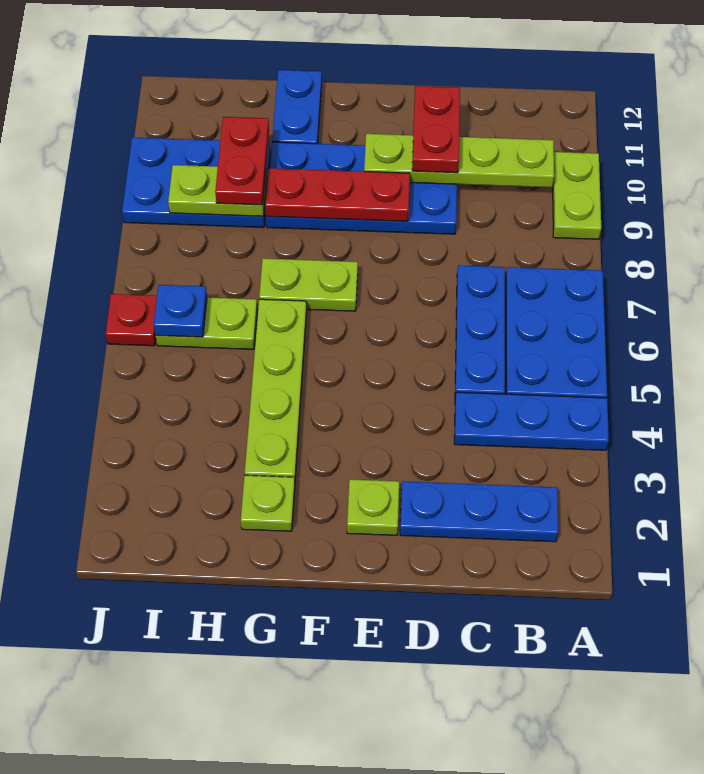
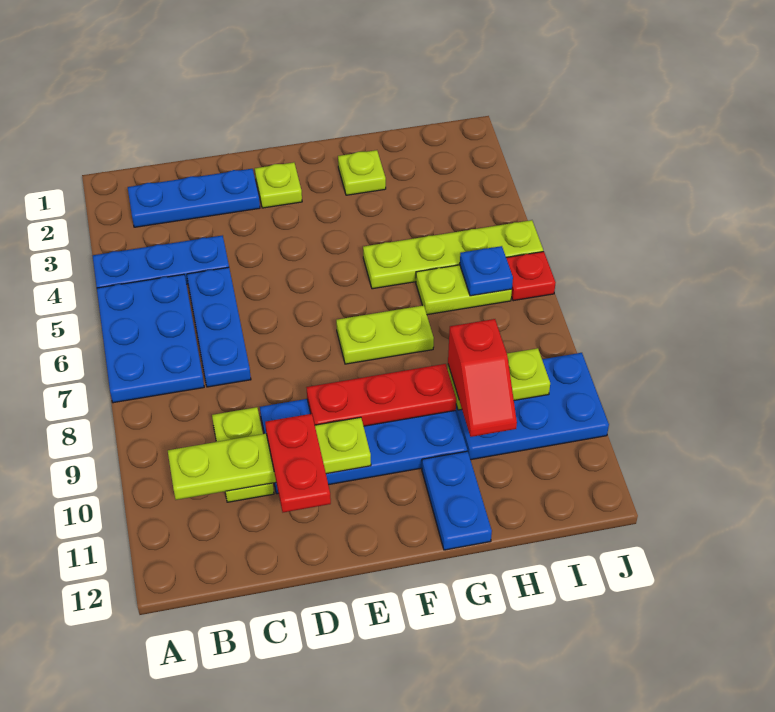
lime plate A9:A10 level 1 -> lime plate C9:C10 level 1
lime plate G3:G6 level 1 -> lime plate G5:J5 level 1
red plate H9:H10 level 3 -> red slope H9:H10 level 3 top 9

